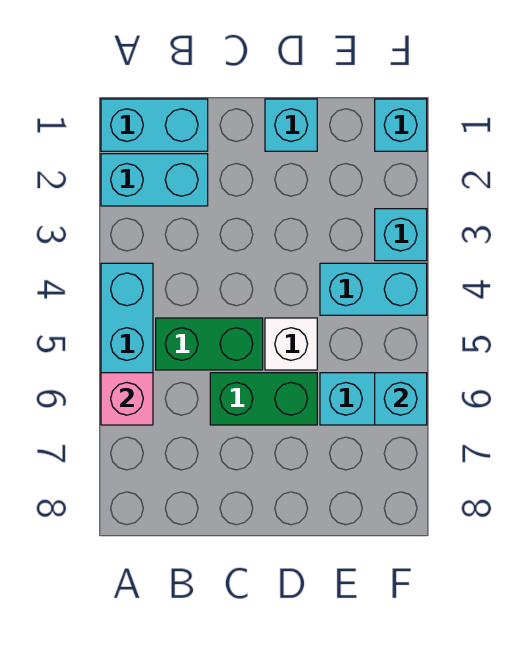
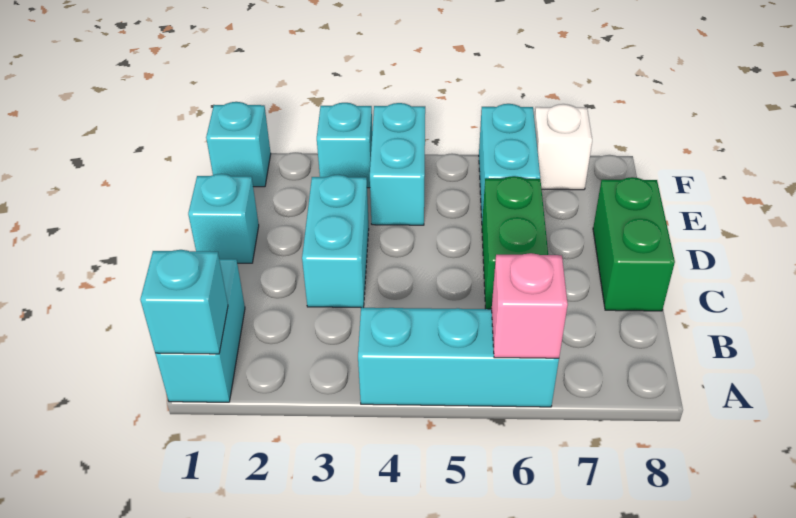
cyan brick A2:B2 level 1 -> cyan brick C3:D3 level 1
green brick B5:C5 level 1 -> green brick C8:D8 level 1
white brick D5 level 1 -> white brick F7 level 1
cyan brick F6 level 2 -> cyan brick A1 level 2

